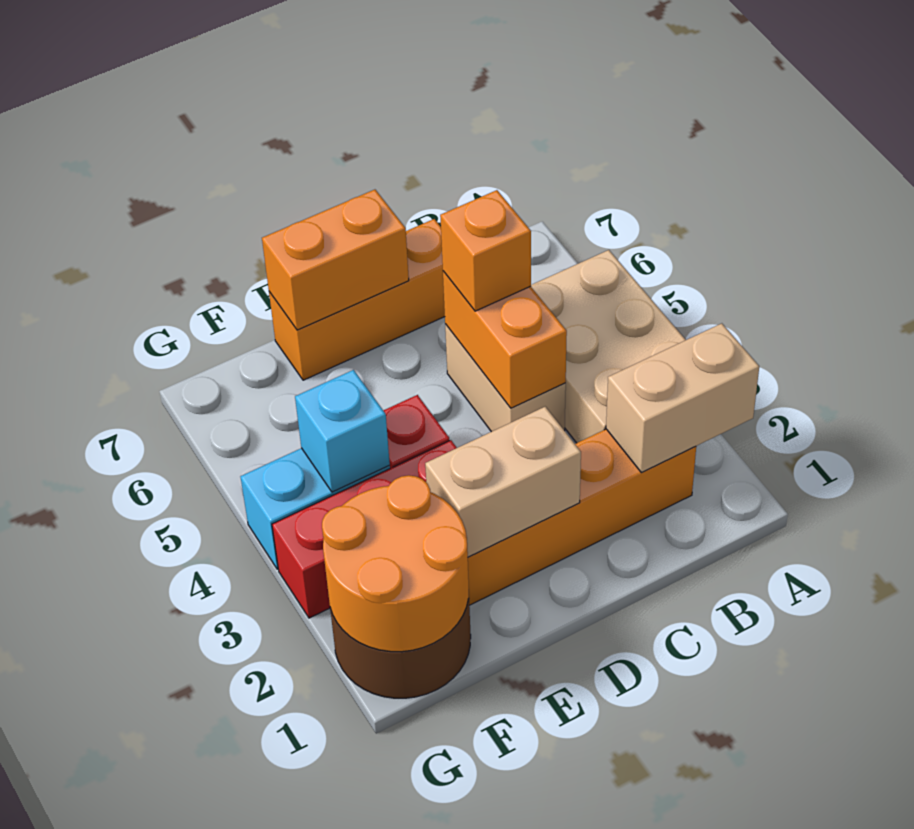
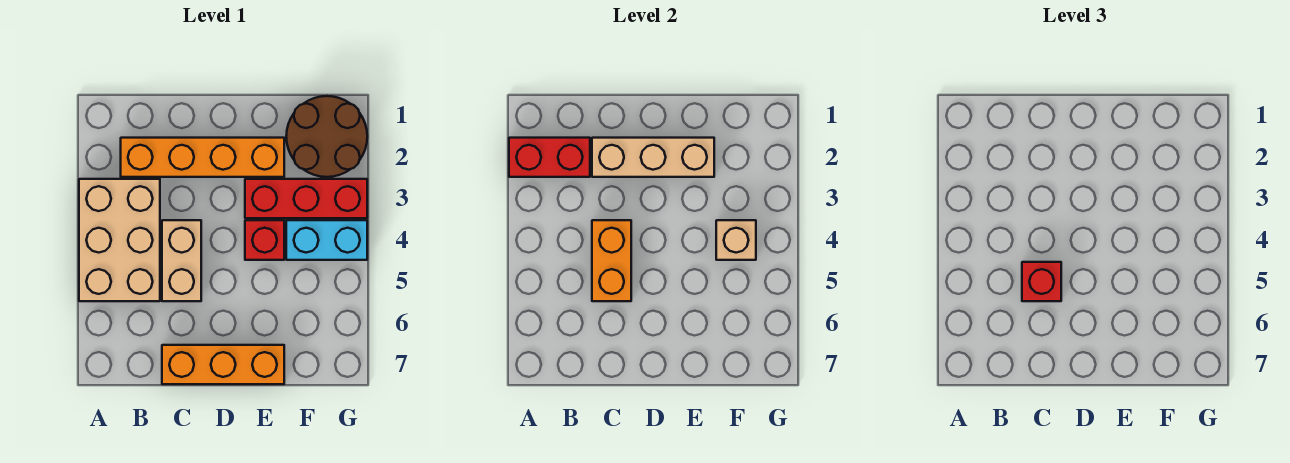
tan brick A2:B2 level 2 -> red brick A2:B2 level 2
orange brick C5 level 3 -> red brick C5 level 3
tan brick D2:E2 level 2 -> tan brick C2:E2 level 2
orange brick D7:E7 level 2 -> none
orange round brick F1:G2 level 2 -> none
cyan brick F4 level 2 -> tan brick F4 level 2

